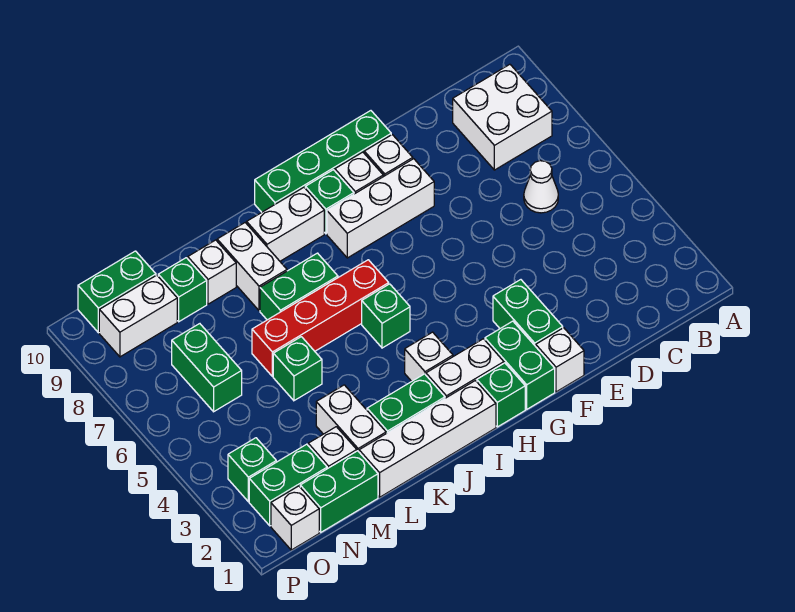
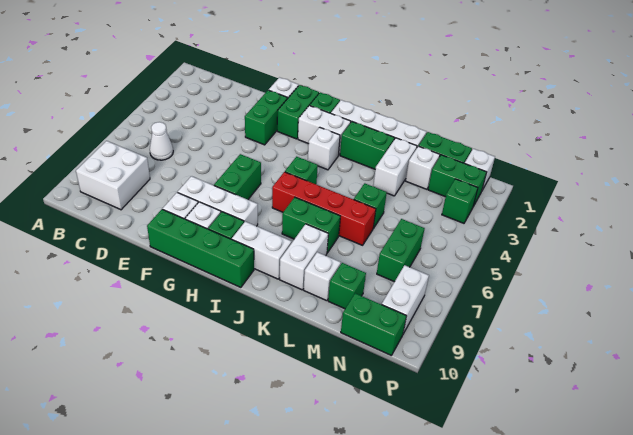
none -> green brick G6:G7 level 1
white brick N9:O9 level 1 -> white brick O8:O9 level 1

